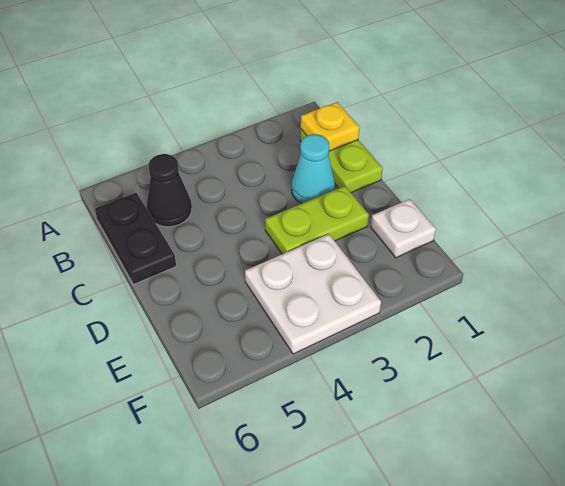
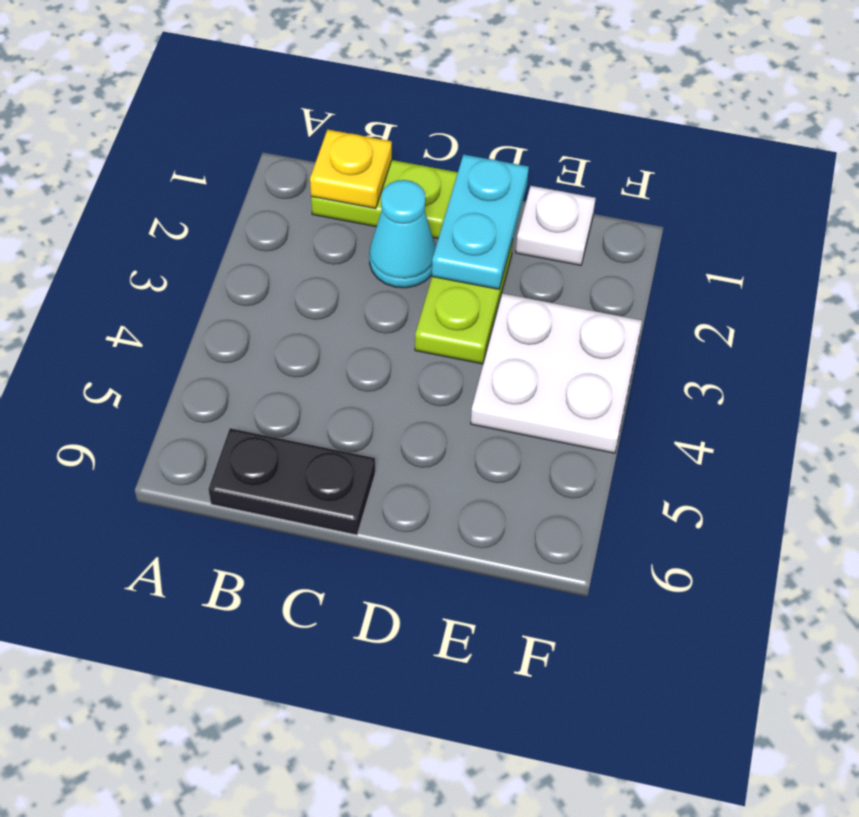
black cone B5 level 1 -> none
none -> cyan plate D1:D2 level 2

